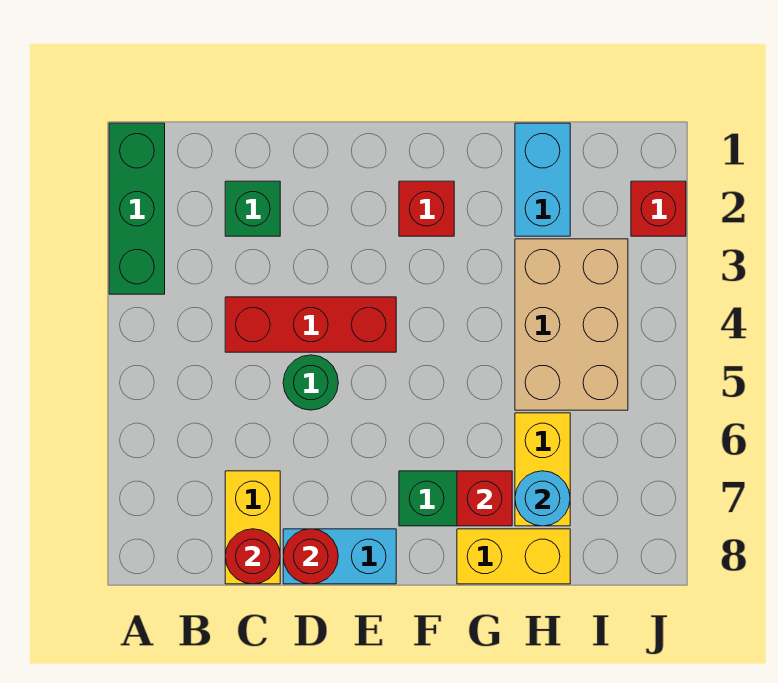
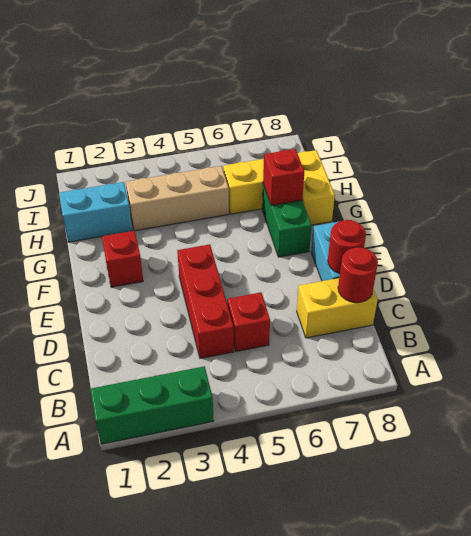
green brick C2 level 1 -> none
green round brick D5 level 1 -> none
tan brick H3:I5 level 1 -> tan brick H3:H5 level 1
cyan round brick H7 level 2 -> none
red brick J2 level 1 -> red brick C5 level 1

